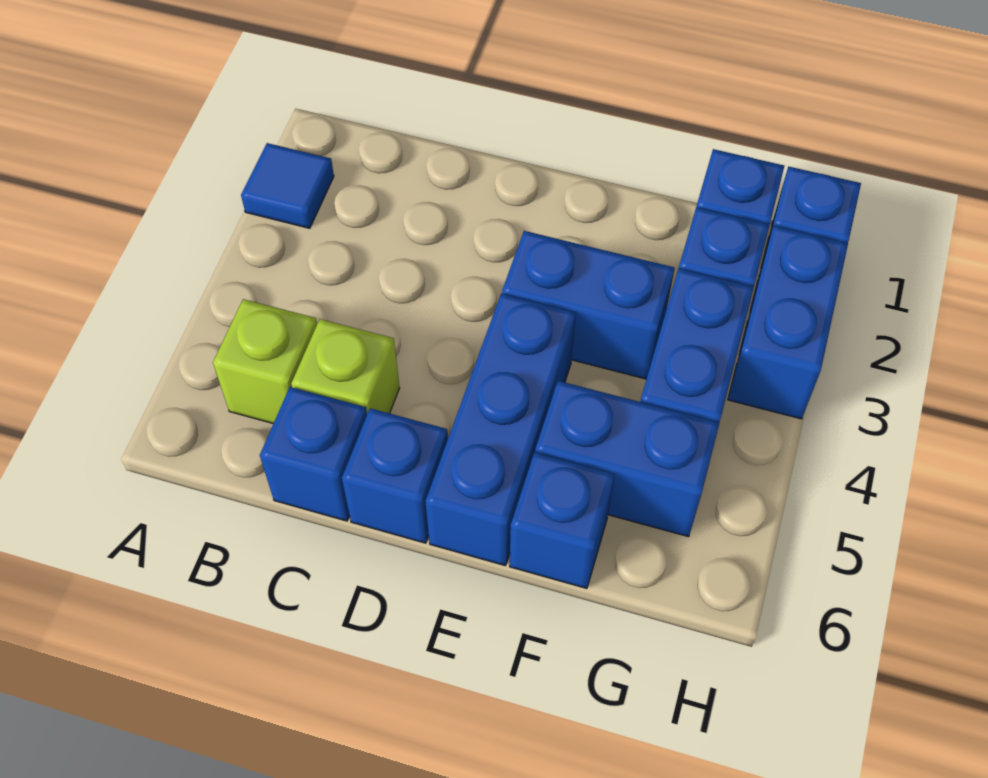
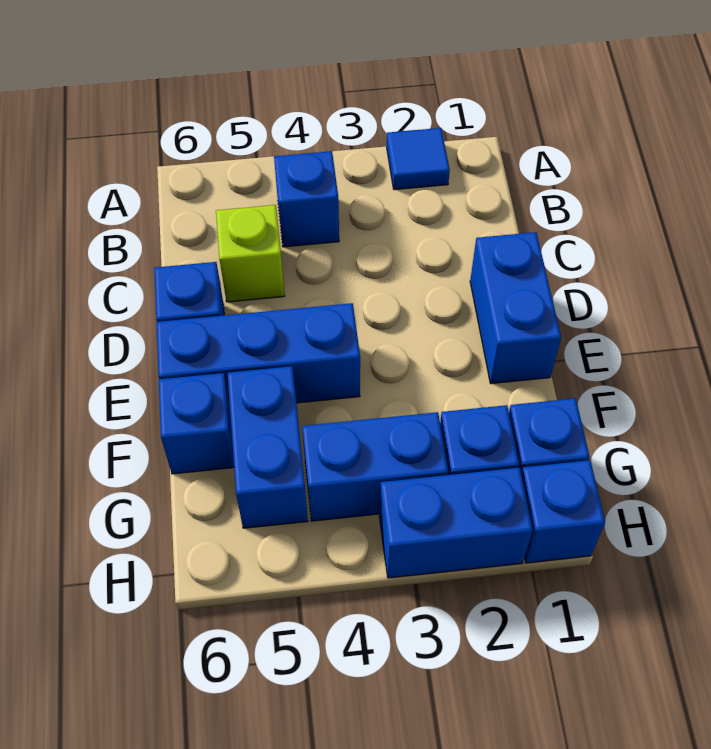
lime brick B5 level 1 -> none
blue brick C6 level 1 -> blue brick B4 level 1
blue brick E3:F3 level 1 -> blue brick D1:E1 level 1

